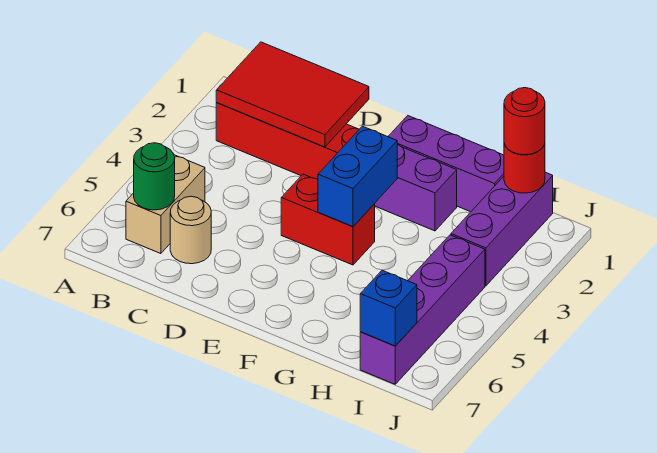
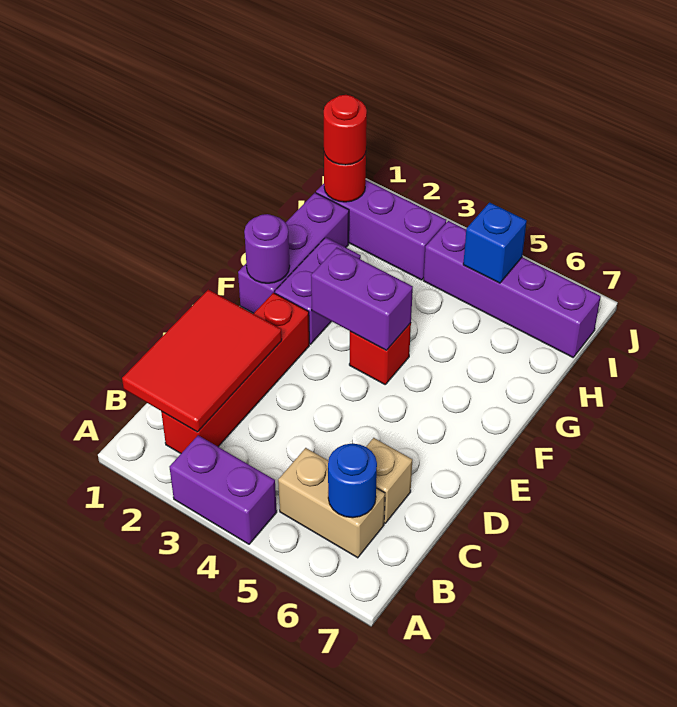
none -> purple brick A3:A4 level 1
green round brick B6 level 2 -> blue round brick B6 level 2
tan round brick C6 level 1 -> tan brick C6 level 1
red brick E4:F4 level 1 -> red brick F4 level 1
none -> purple round brick F1 level 2
blue brick F3:F4 level 2 -> purple brick F3:F4 level 2
blue brick I7 level 2 -> blue brick I5 level 2

